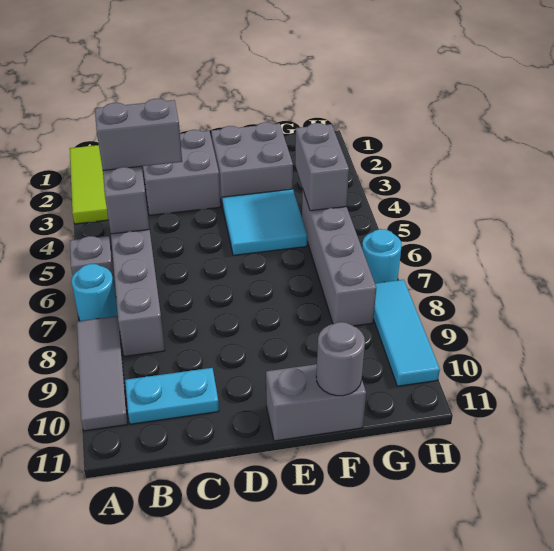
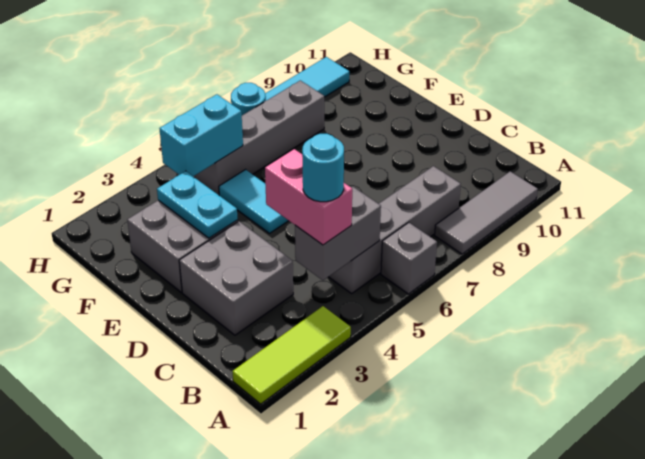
cyan round brick A7 level 1 -> cyan round brick B4 level 4
grey brick B4:C4 level 3 -> pink brick B4:C4 level 3
cyan plate B10:C10 level 1 -> cyan plate E3:F3 level 2
cyan tile E4:F5 level 1 -> cyan tile E5:F5 level 1
grey brick E11:F11 level 1 -> none
grey round brick F11 level 2 -> none
grey brick G4:G5 level 2 -> cyan brick G4:G5 level 2

